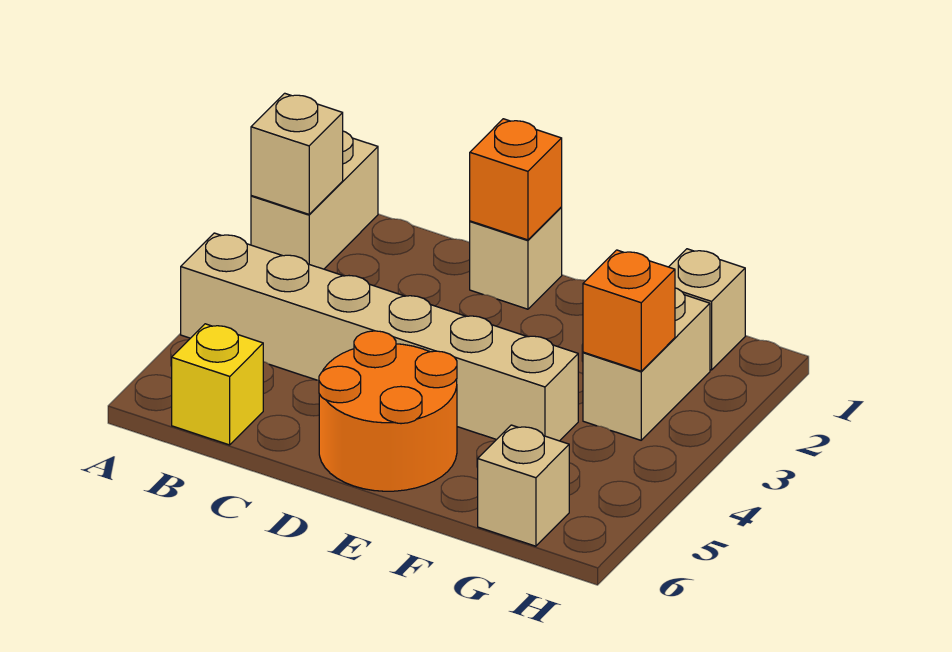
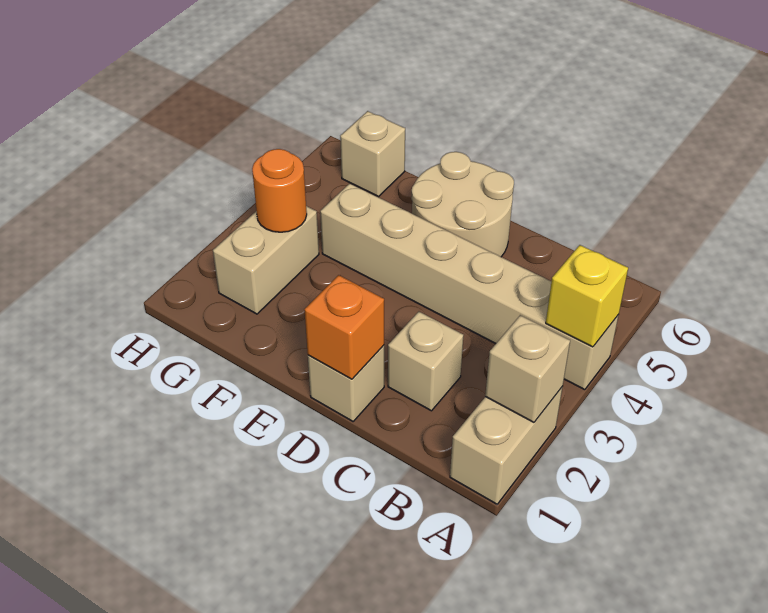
yellow brick B6 level 1 -> yellow brick A4 level 2
orange round brick D5:E6 level 1 -> tan round brick D5:E6 level 1
tan brick G1 level 1 -> tan brick C2 level 1
orange brick G3 level 2 -> orange round brick G3 level 2

